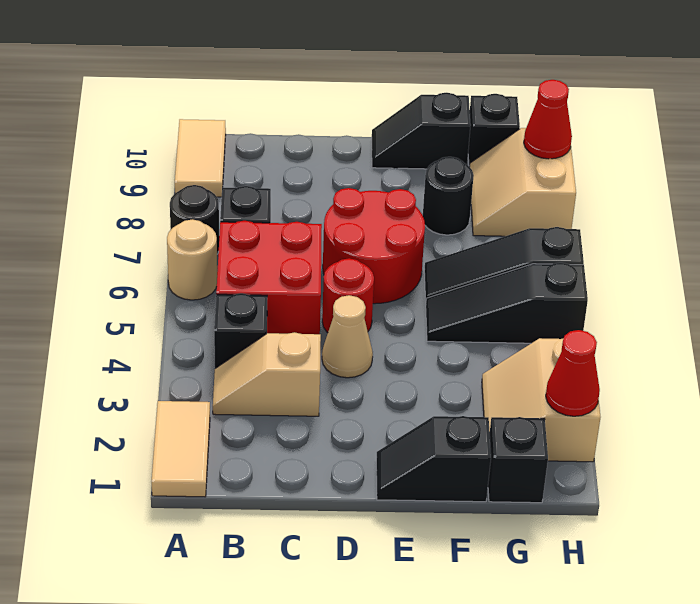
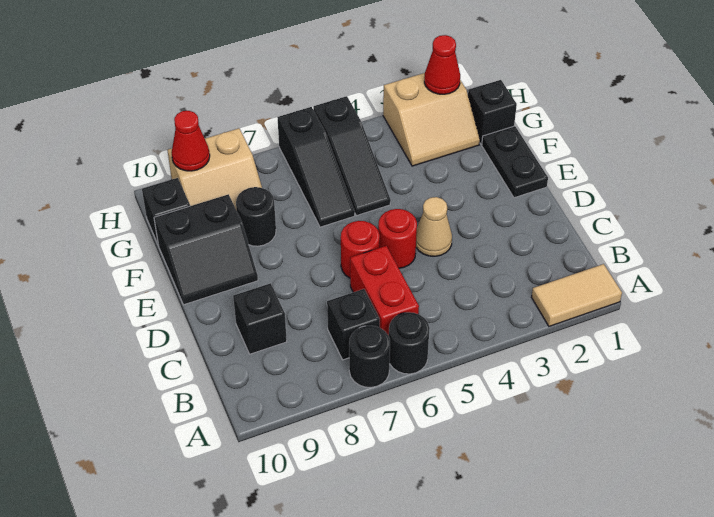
tan round brick A6 level 1 -> black round brick A6 level 1
tan tile A9:A10 level 1 -> none
tan slope B3:C3 level 1 top C -> none
black brick B4 level 1 -> black brick C9 level 1
red brick B5:C6 level 1 -> red brick B6:C6 level 1
red round brick D6:E7 level 1 -> red round brick D6 level 1
black slope E1:F1 level 1 top F -> black plate E1:F1 level 1
black slope E10:F10 level 1 top F -> black slope E9:F10 level 1 top F

